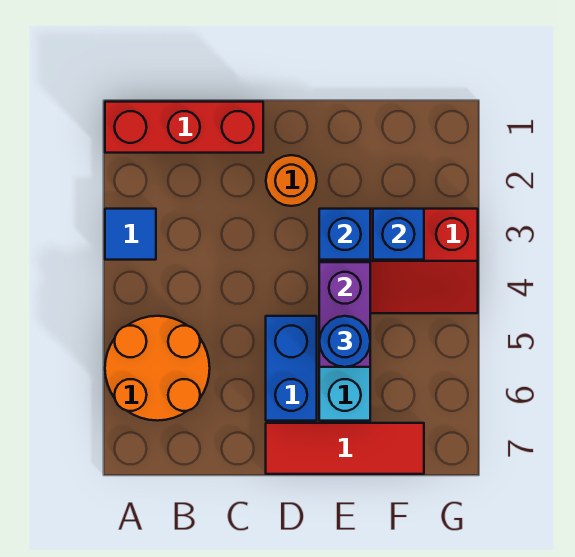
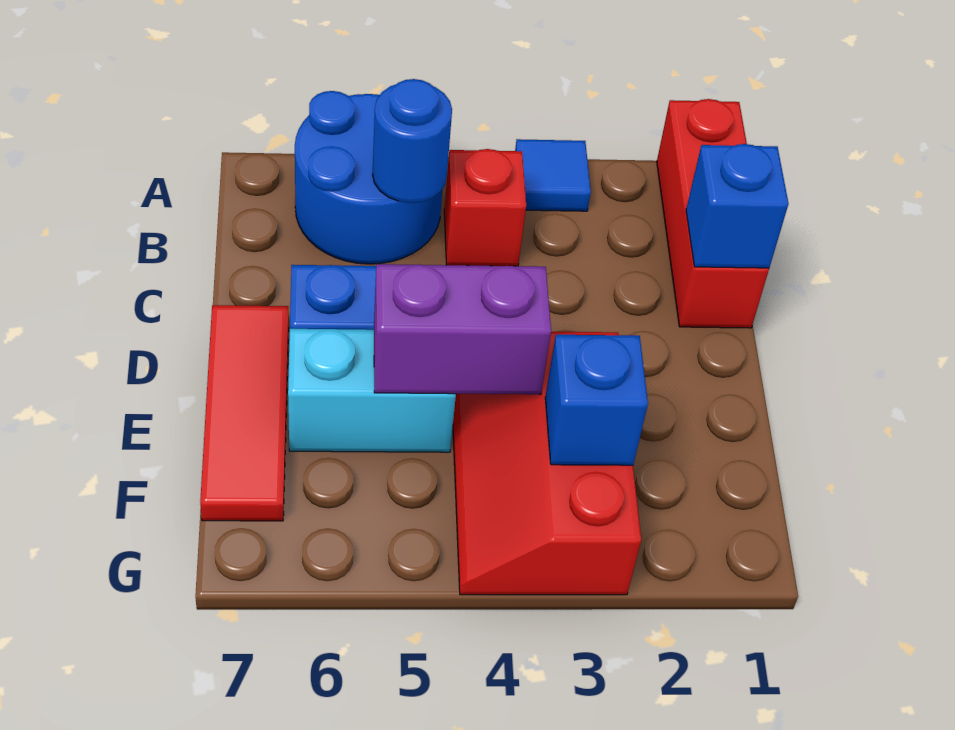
orange round brick A5:B6 level 1 -> blue round brick A5:B6 level 1
none -> red brick B4 level 1
orange round brick D2 level 1 -> none
blue brick E3 level 2 -> blue brick C1 level 2
blue round brick E5 level 3 -> blue round brick B5 level 2

